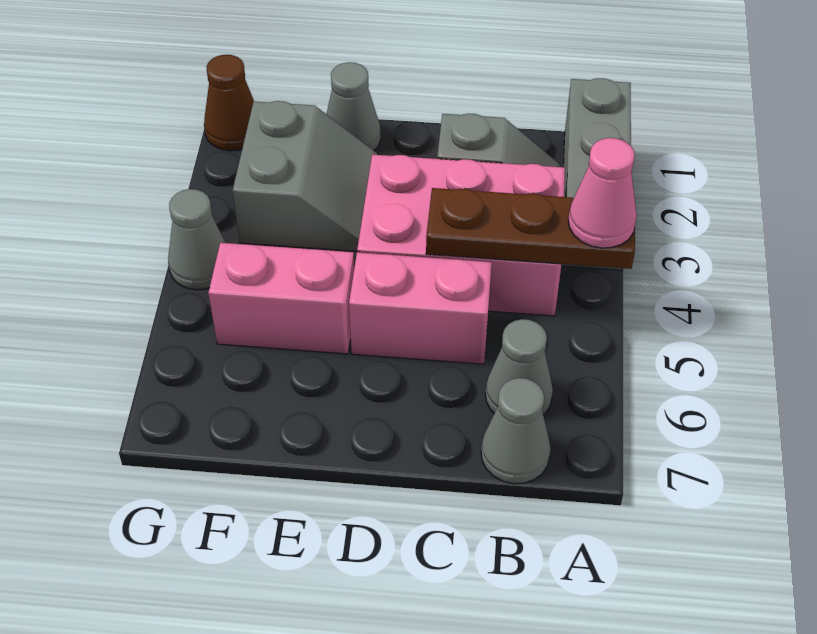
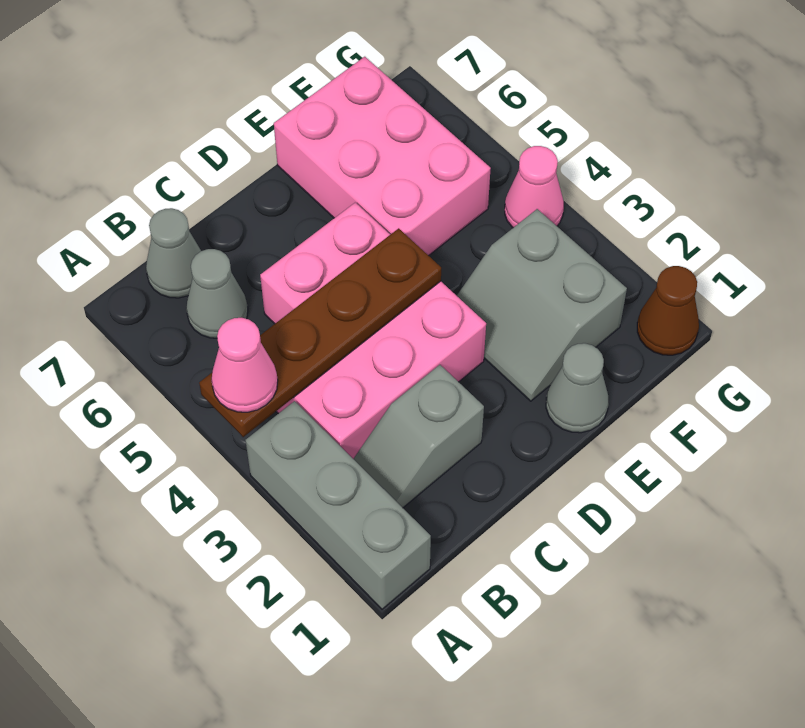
brown plate A4:C4 level 2 -> brown plate A4:D4 level 2
pink brick E5:F5 level 1 -> pink brick E5:F7 level 1
grey cone G4 level 1 -> pink cone G4 level 1

